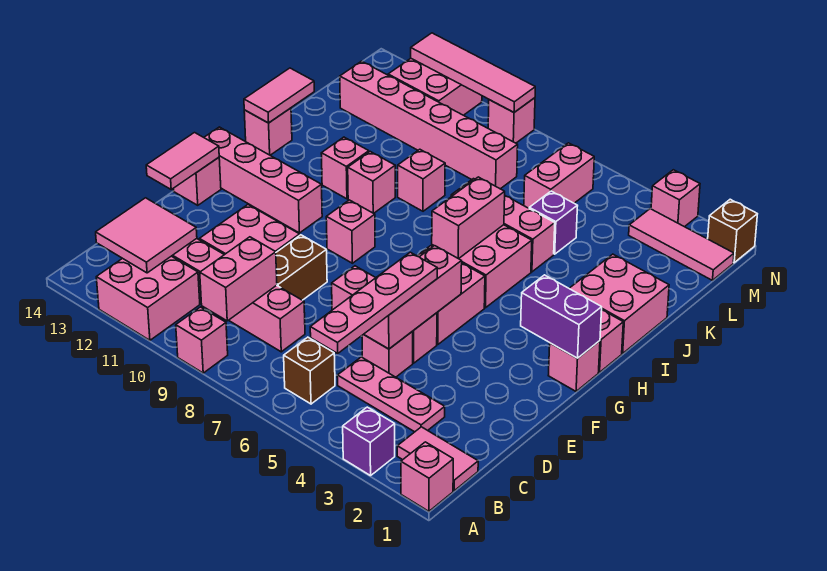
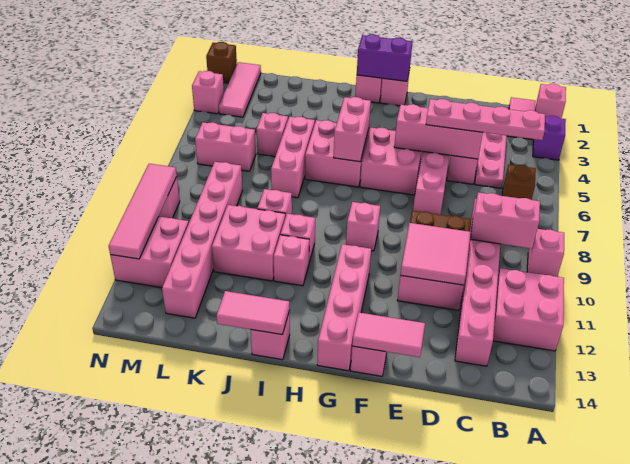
pink tile B12:C13 level 2 -> pink tile D10:E11 level 2
purple brick G1:G2 level 2 -> purple brick G1:H1 level 2
pink brick H6:I6 level 2 -> pink brick H5:H6 level 2
pink brick I1:J2 level 1 -> pink brick J10:K11 level 1
purple brick K5 level 1 -> pink brick K5 level 1

